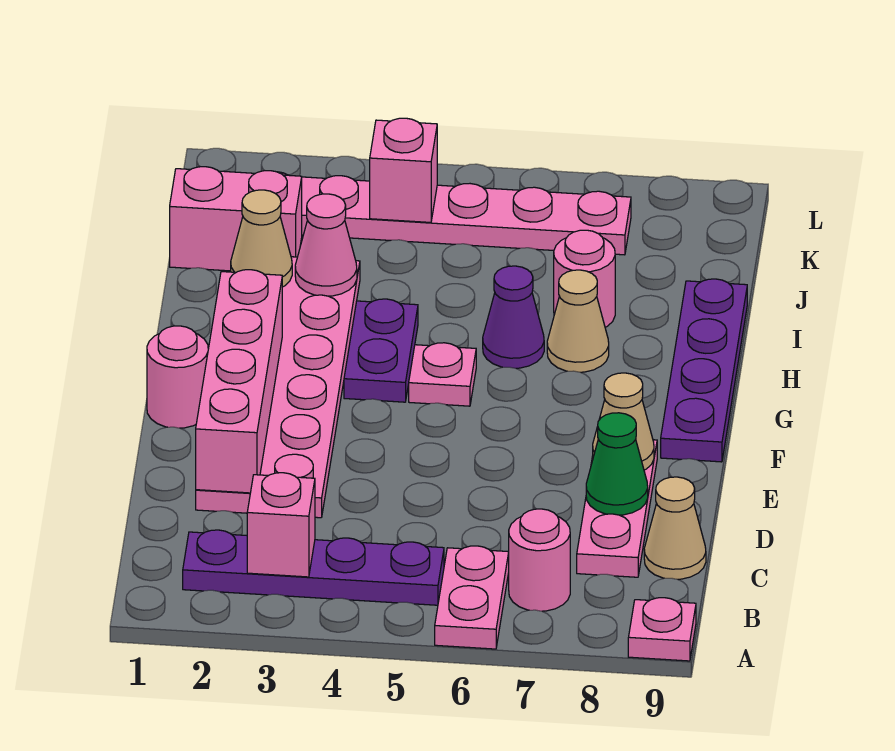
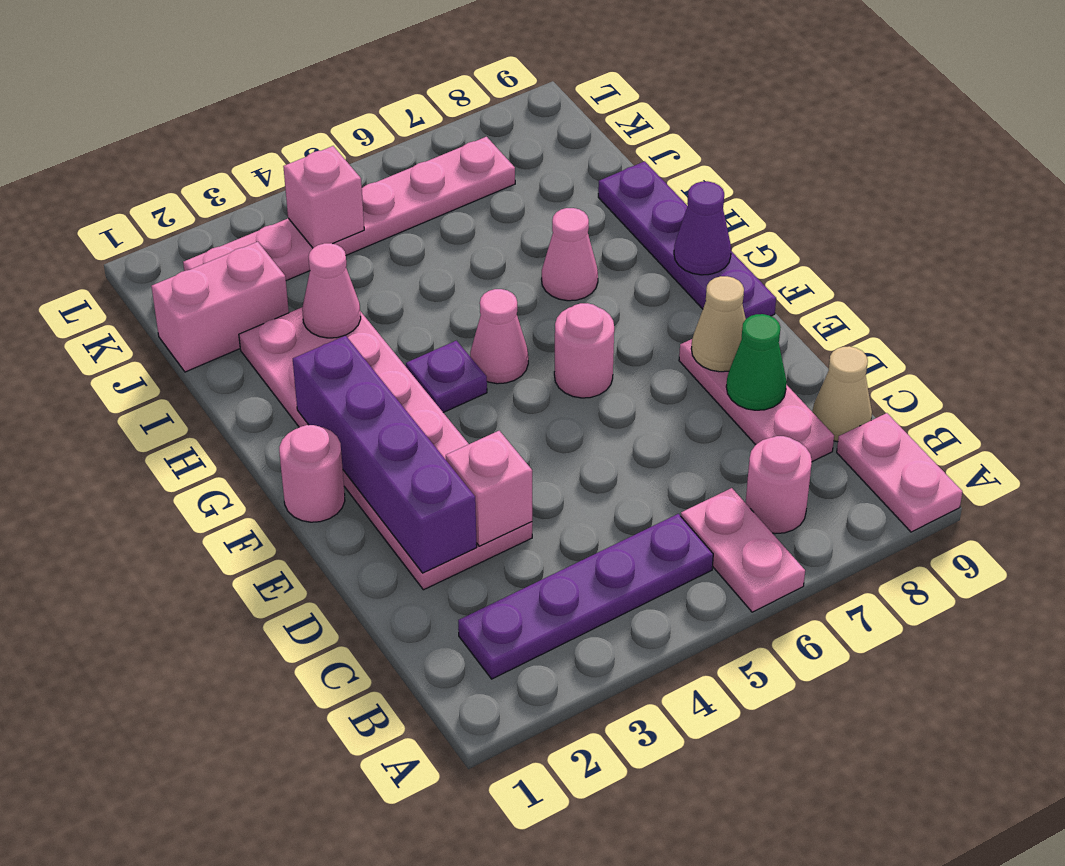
pink plate A9 level 1 -> pink plate A9:B9 level 1
pink brick B3 level 2 -> pink brick D3 level 2
pink brick D2:G2 level 2 -> purple brick D2:G2 level 2
purple plate G4:H4 level 1 -> purple plate G4 level 1
pink plate G5 level 1 -> pink cone G5 level 1
purple cone H6 level 1 -> purple cone G9 level 2
tan cone H7 level 1 -> pink cone H7 level 1
tan cone I2 level 2 -> none
pink round brick I7 level 1 -> pink round brick F6 level 1

